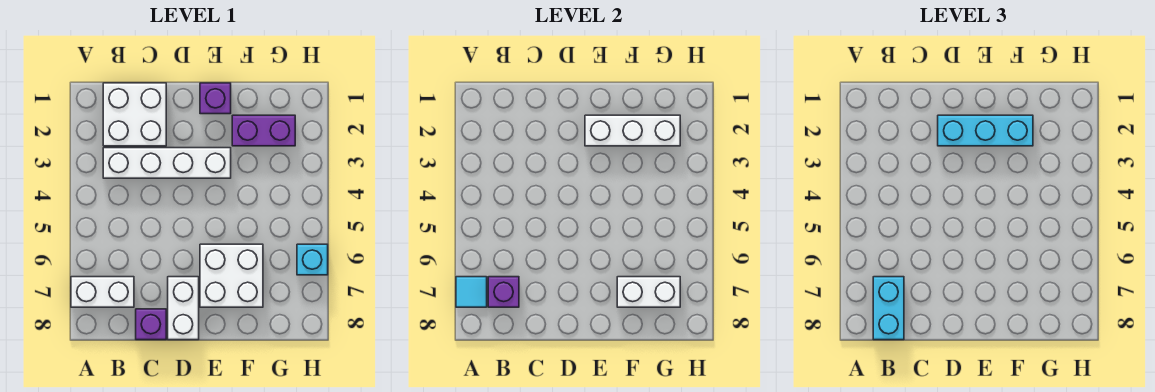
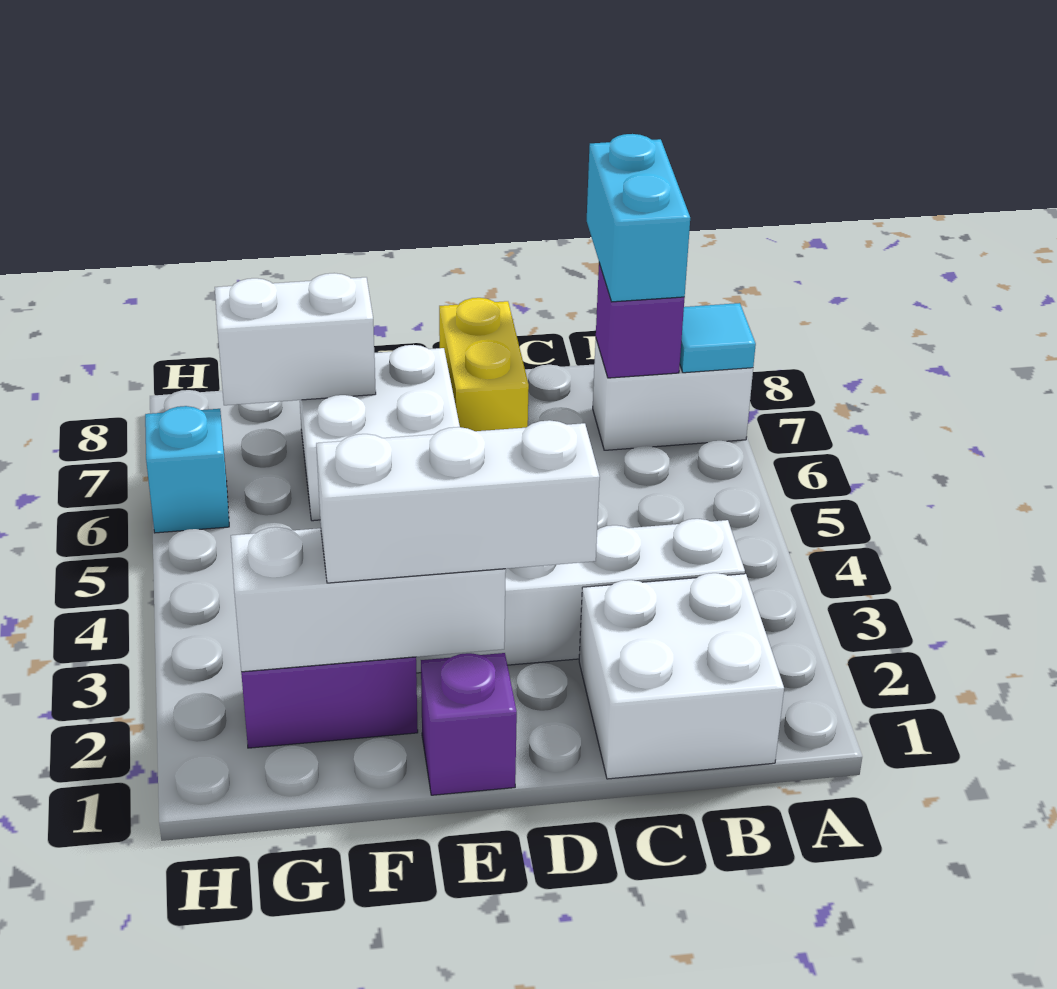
purple brick C8 level 1 -> none
cyan brick D2:F2 level 3 -> white brick D2:F2 level 3
white brick D7:D8 level 1 -> yellow brick D7:D8 level 1

